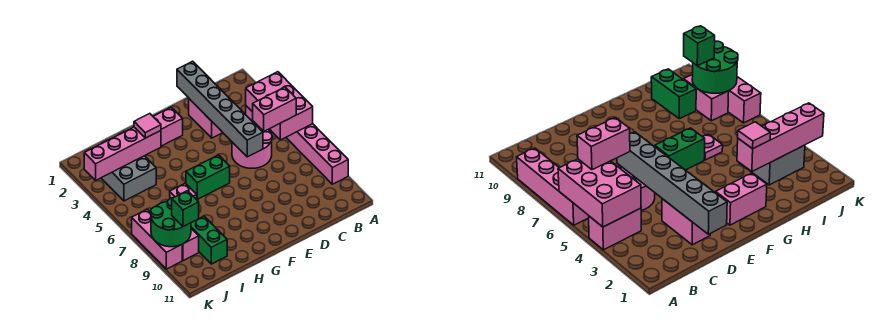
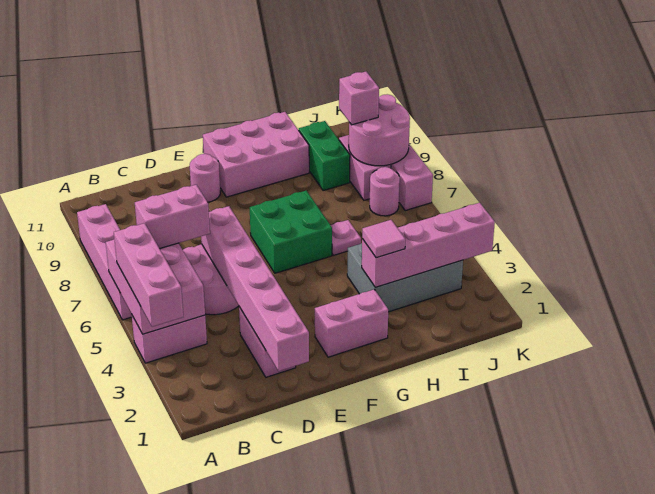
none -> pink brick A3:A5 level 3
grey brick D1:D6 level 2 -> pink brick D1:D6 level 2
none -> pink round brick E10 level 1
green brick F6:G6 level 1 -> green brick F6:G7 level 1
none -> pink brick F10:H11 level 1
grey brick I3:J4 level 1 -> grey brick H3:J4 level 1
none -> pink round brick J7 level 1
green round brick J8:K9 level 2 -> pink round brick J8:K9 level 2
green brick J9 level 3 -> pink brick J9 level 3

